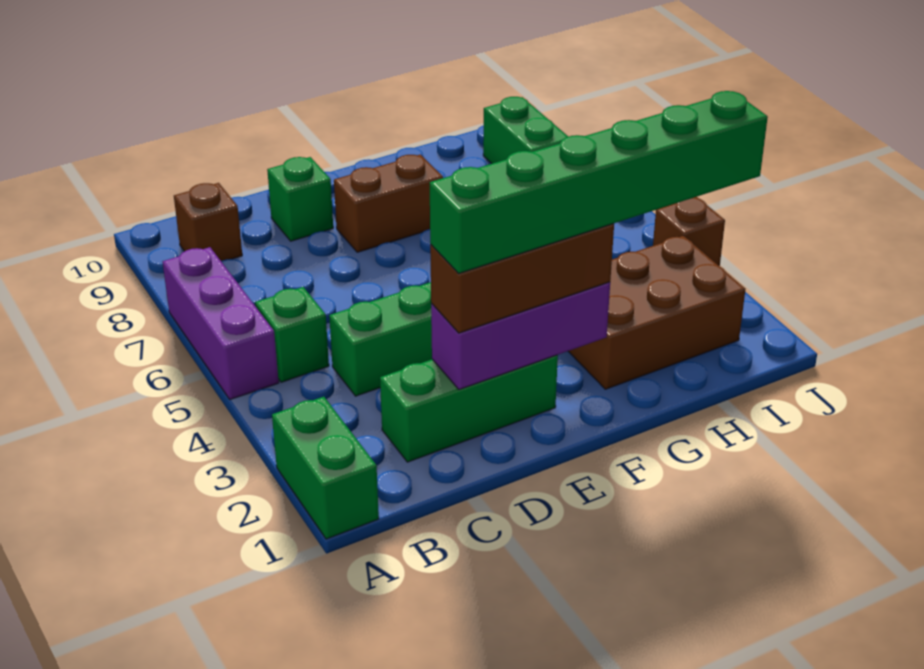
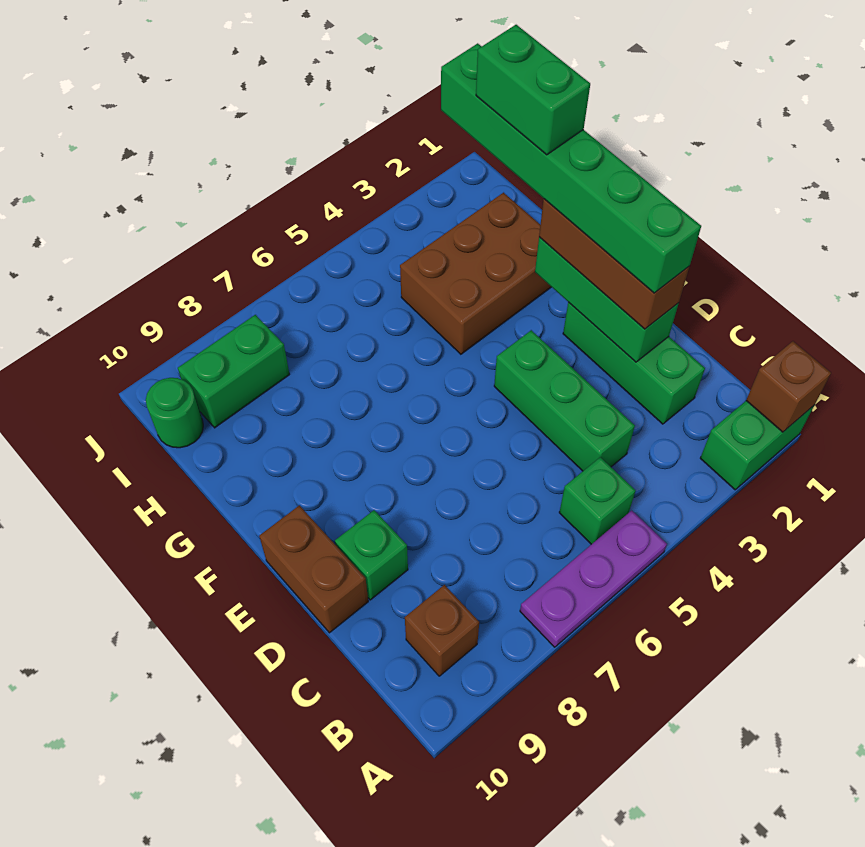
purple brick A5:A7 level 1 -> purple plate A5:A7 level 1
purple brick D2:F2 level 2 -> green brick D2:F2 level 2
brown brick E8:F8 level 1 -> brown brick D10:E10 level 1
brown brick G2:I3 level 1 -> brown brick G2:H4 level 1
none -> green brick G2:H2 level 5
none -> green round brick I10 level 1
brown brick J4 level 1 -> brown brick A1 level 2

